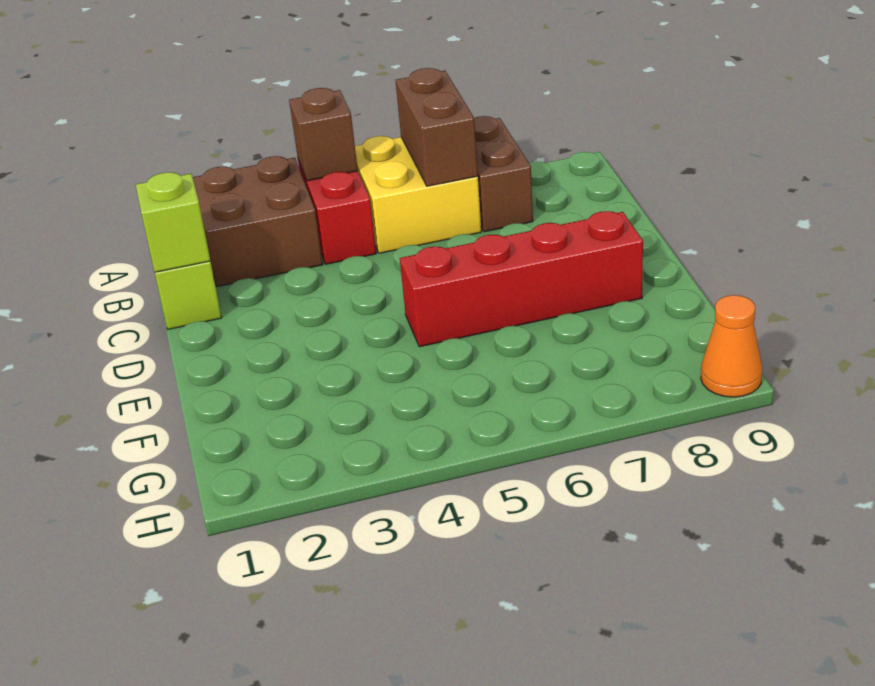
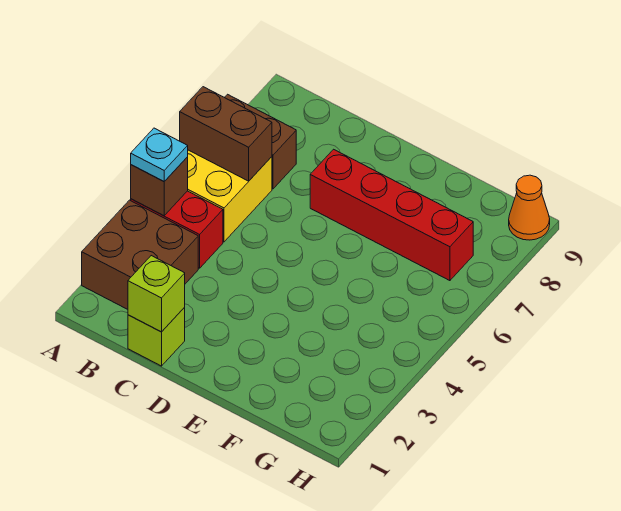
none -> cyan plate A4 level 3
red brick E5:E8 level 1 -> red brick D7:G7 level 1

